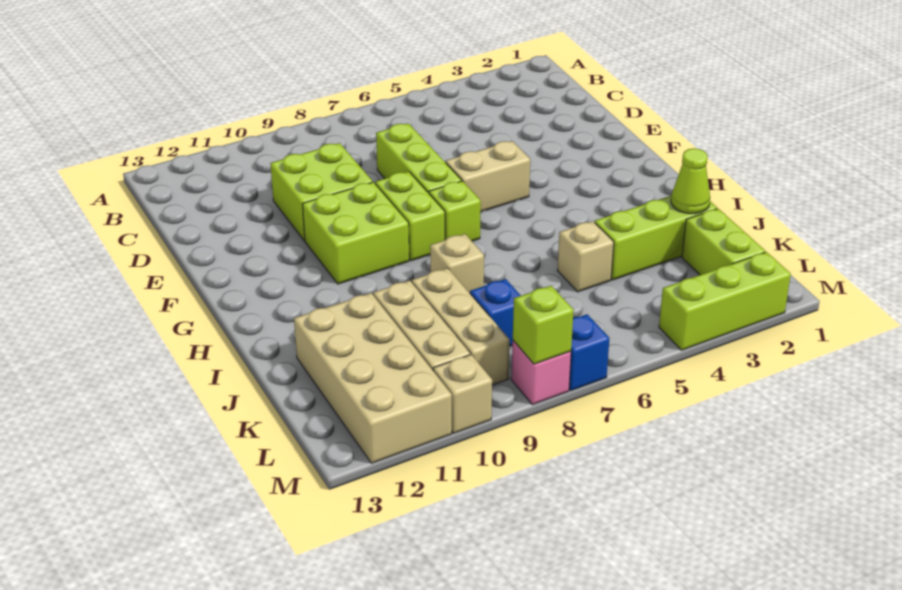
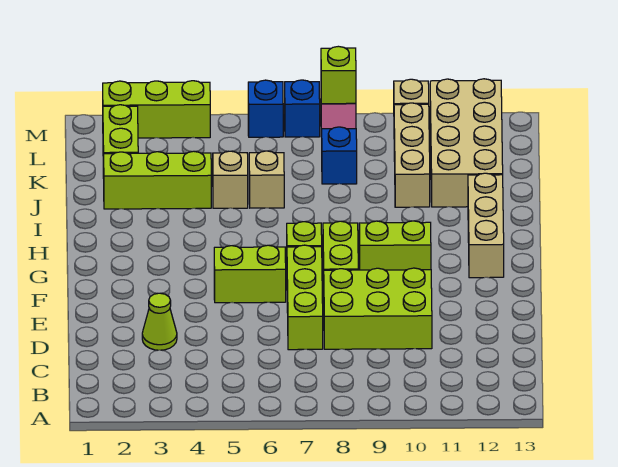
lime brick D9:E10 level 1 -> lime brick D8:E10 level 1
tan brick F5:F6 level 1 -> lime brick F5:F6 level 1
lime brick F9:G10 level 1 -> lime brick G9:G10 level 1
tan brick I8 level 1 -> tan brick J6 level 1
lime cone J2 level 2 -> lime cone D3 level 1
tan brick J9:L9 level 1 -> tan brick G12:I12 level 1
none -> blue brick M6 level 1

